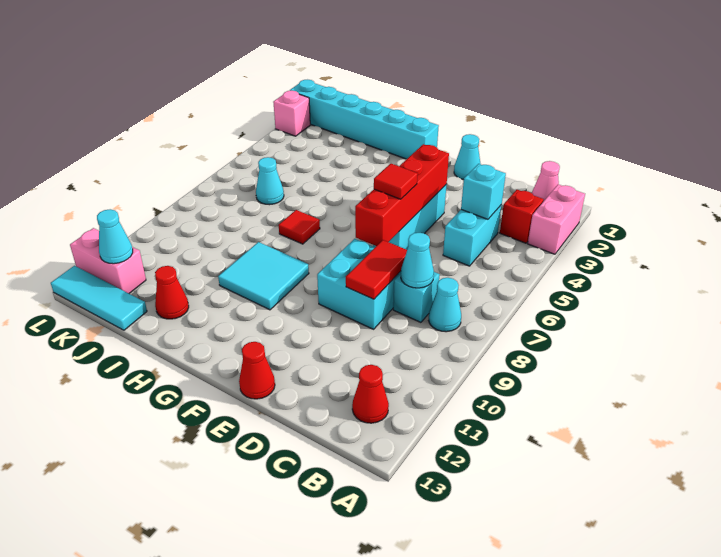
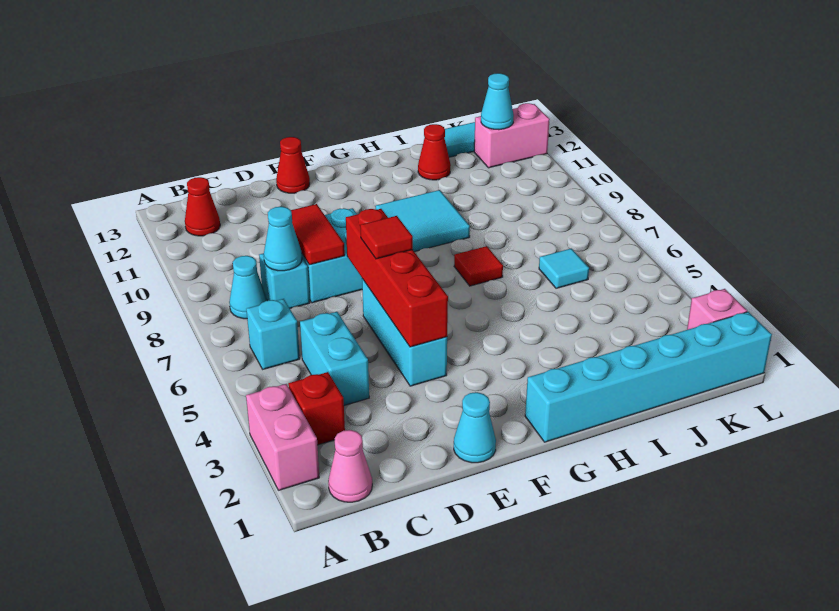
cyan brick C4 level 2 -> cyan brick B6 level 1
cyan cone J6 level 1 -> cyan tile J6 level 1

